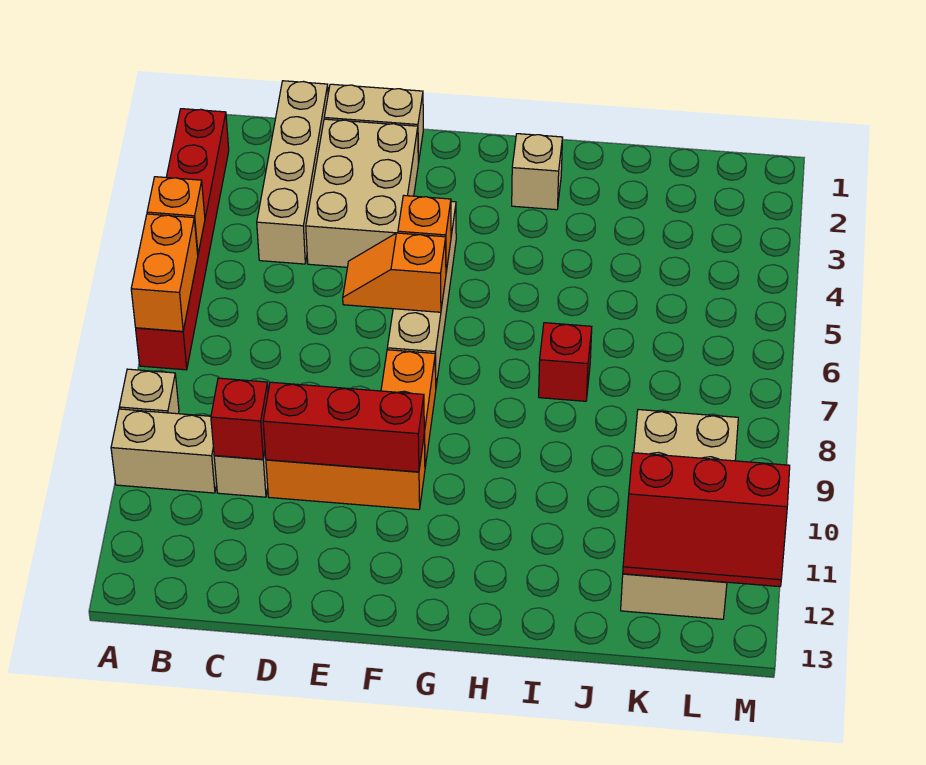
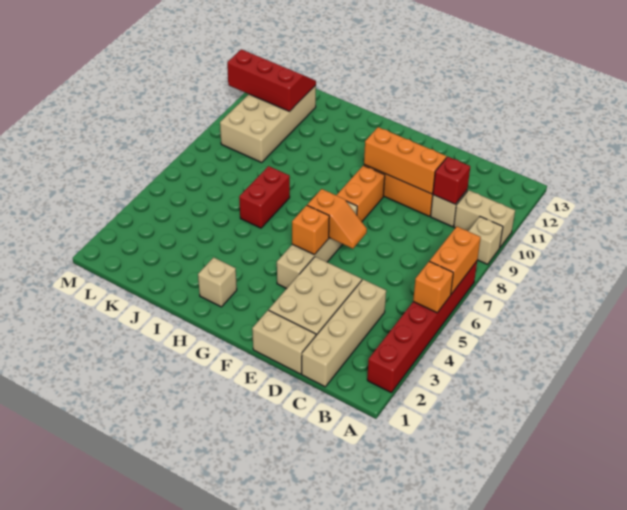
red brick D10:F10 level 2 -> orange brick D10:F10 level 2
red brick I7 level 1 -> red brick I6:I7 level 1

